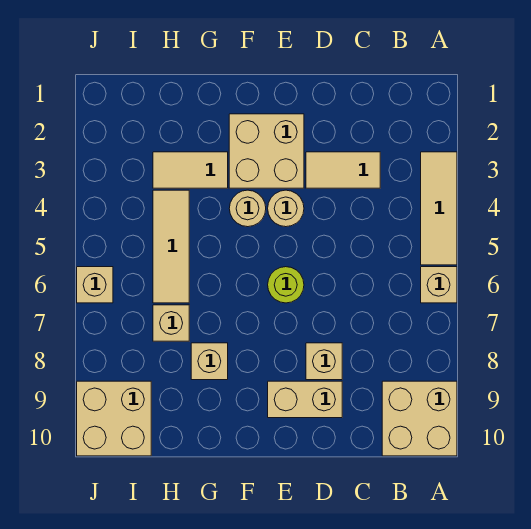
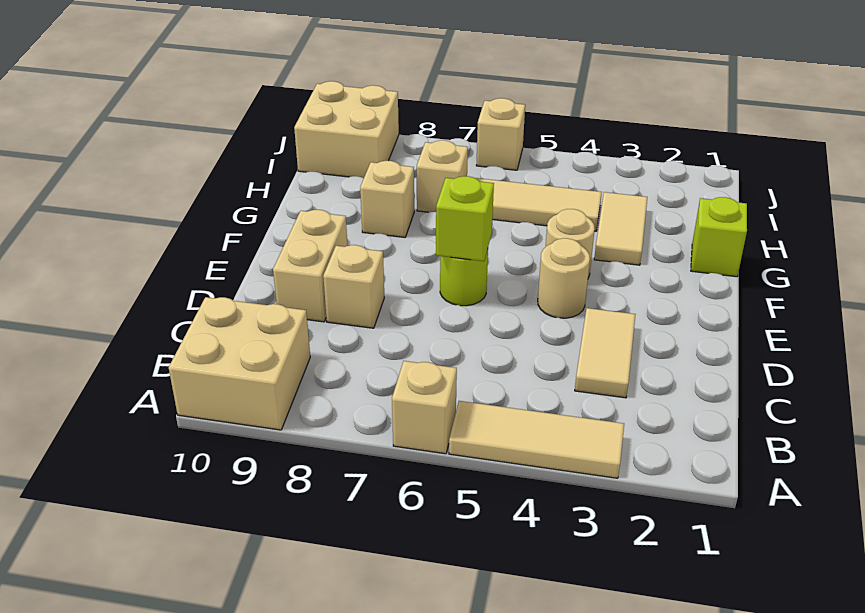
tan brick E2:F3 level 1 -> none
none -> lime brick E6 level 2
none -> lime brick G1 level 1

